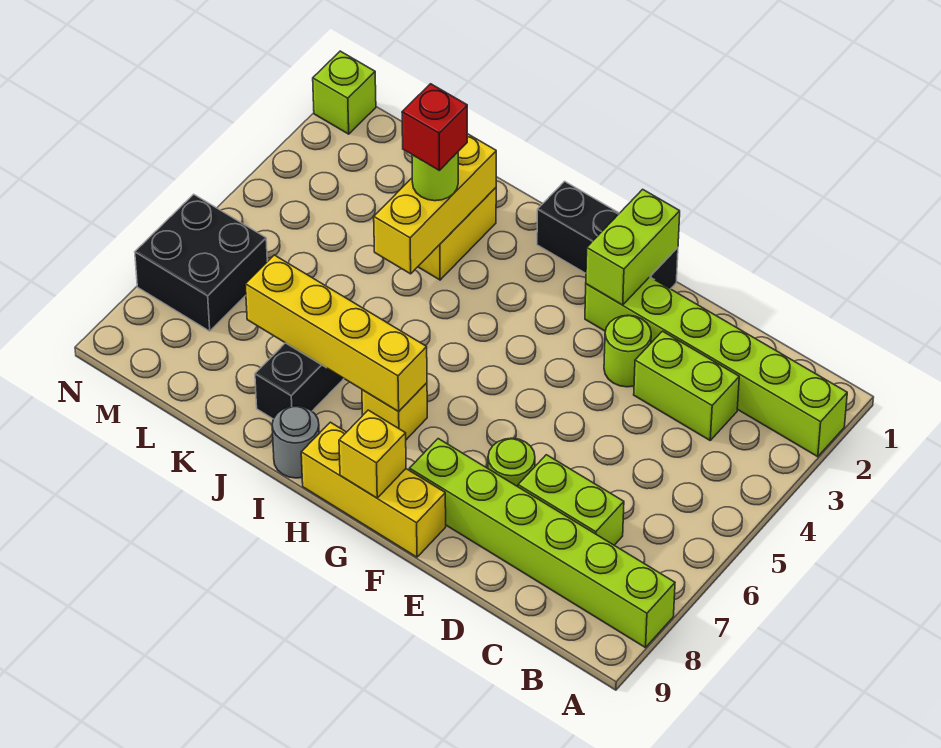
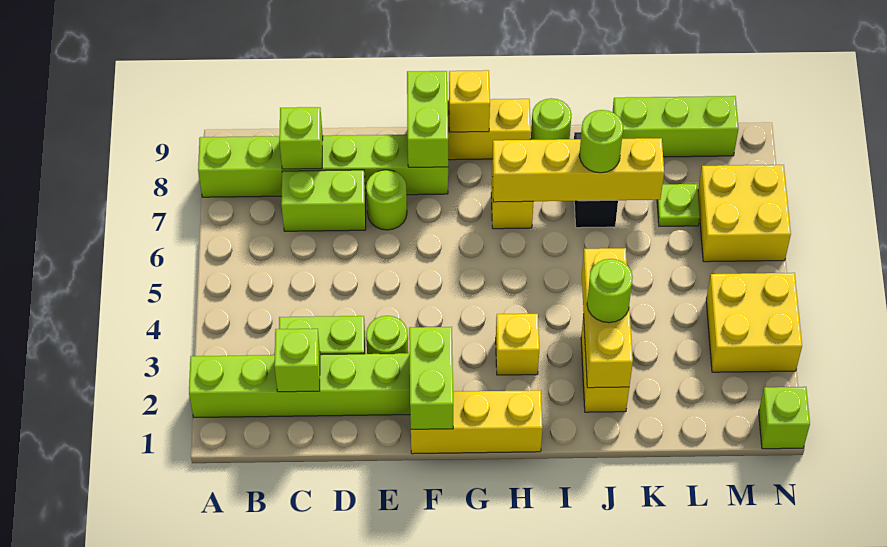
none -> lime brick C2 level 2
none -> lime brick C8 level 2
black brick F1:H1 level 1 -> yellow brick F1:H1 level 1
none -> lime brick F8:F9 level 2
none -> yellow brick H3 level 1
grey round brick I9 level 1 -> lime round brick I9 level 1
red brick J3 level 4 -> none
none -> lime round brick J7 level 3
none -> lime brick K9:M9 level 1
none -> lime plate L7 level 1
none -> yellow brick M3:N4 level 1
black brick M6:N7 level 1 -> yellow brick M6:N7 level 1

